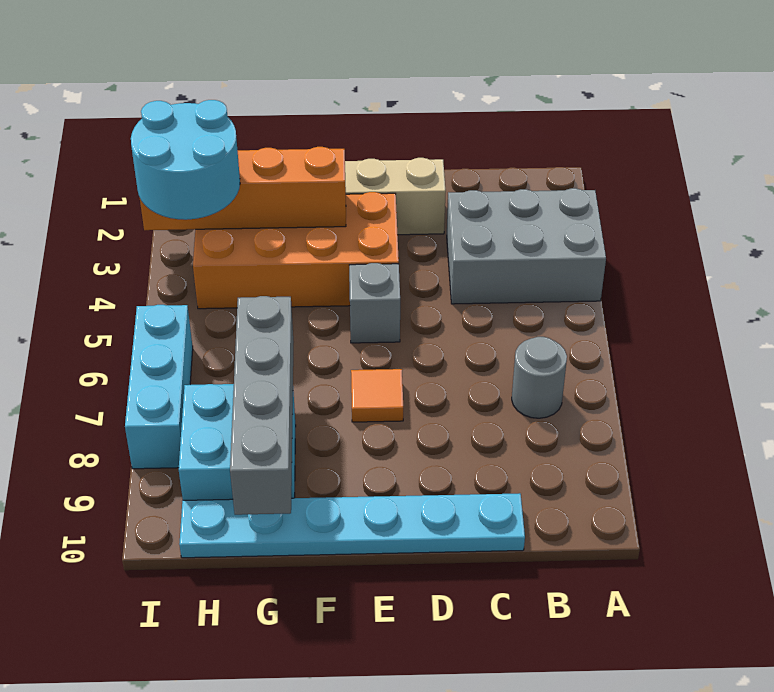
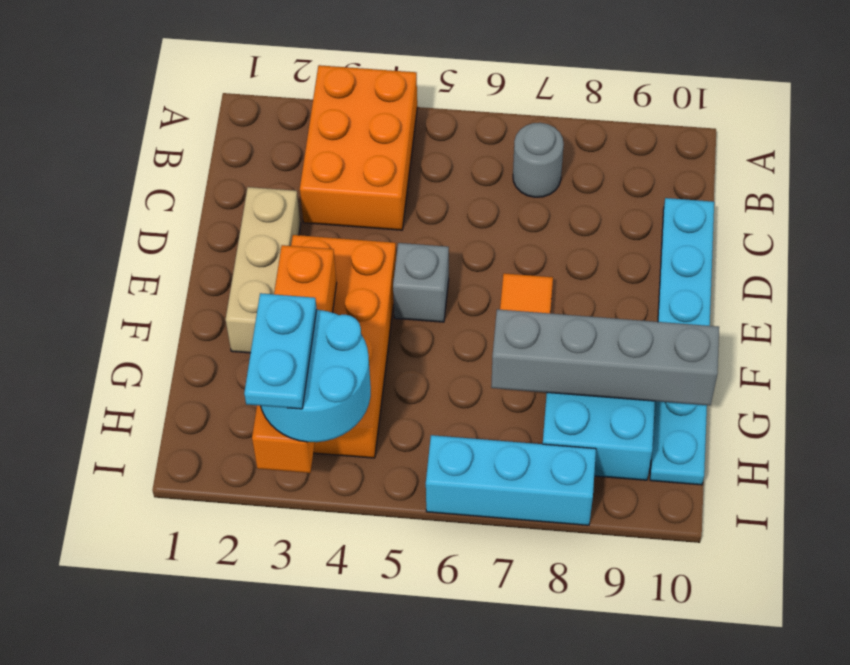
grey brick A3:C4 level 1 -> orange brick A3:C4 level 1
none -> cyan plate H3:I3 level 4

